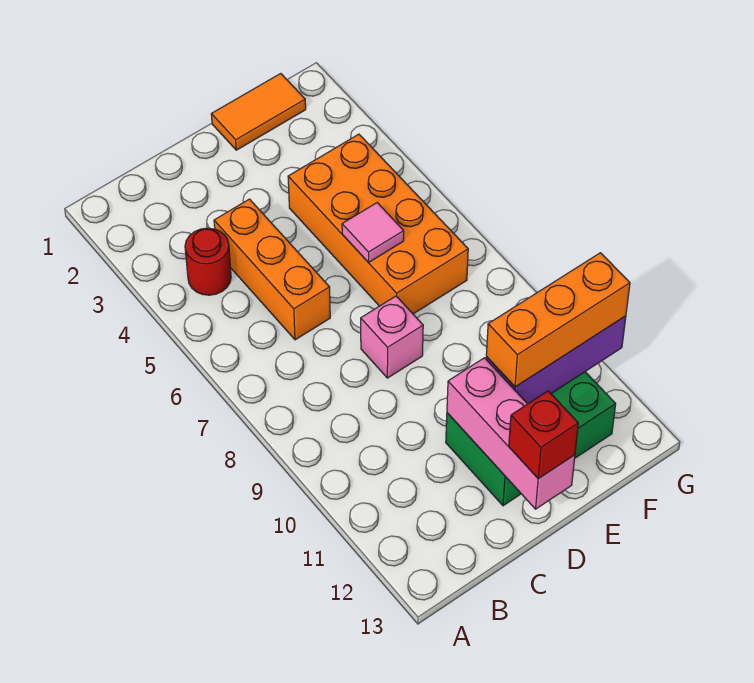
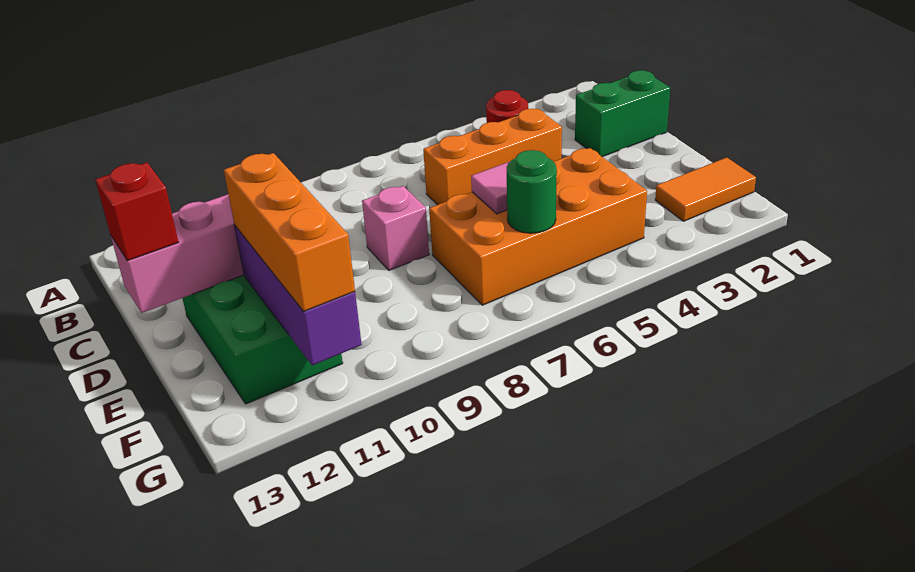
none -> green brick C1:C2 level 1
orange tile E1:F1 level 1 -> orange tile F1:F2 level 1
none -> green round brick F6 level 2

